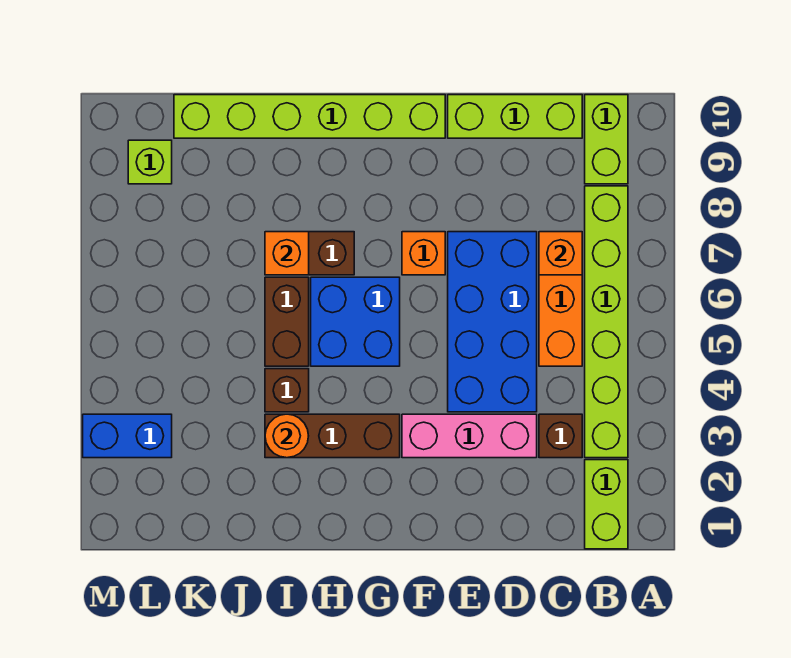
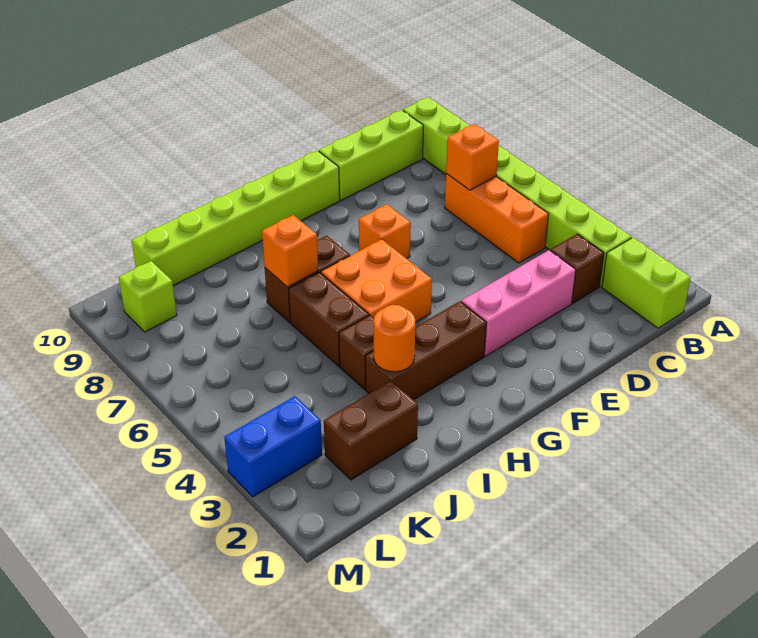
blue brick D4:E7 level 1 -> none
blue brick G5:H6 level 1 -> orange brick G5:H6 level 1
none -> brown brick J2:K2 level 1

